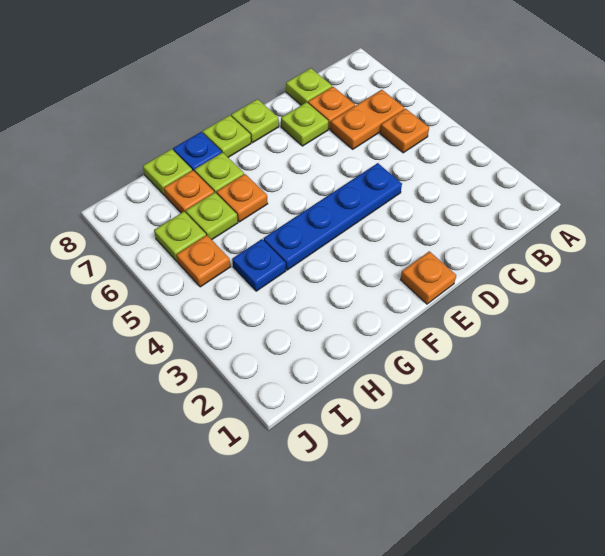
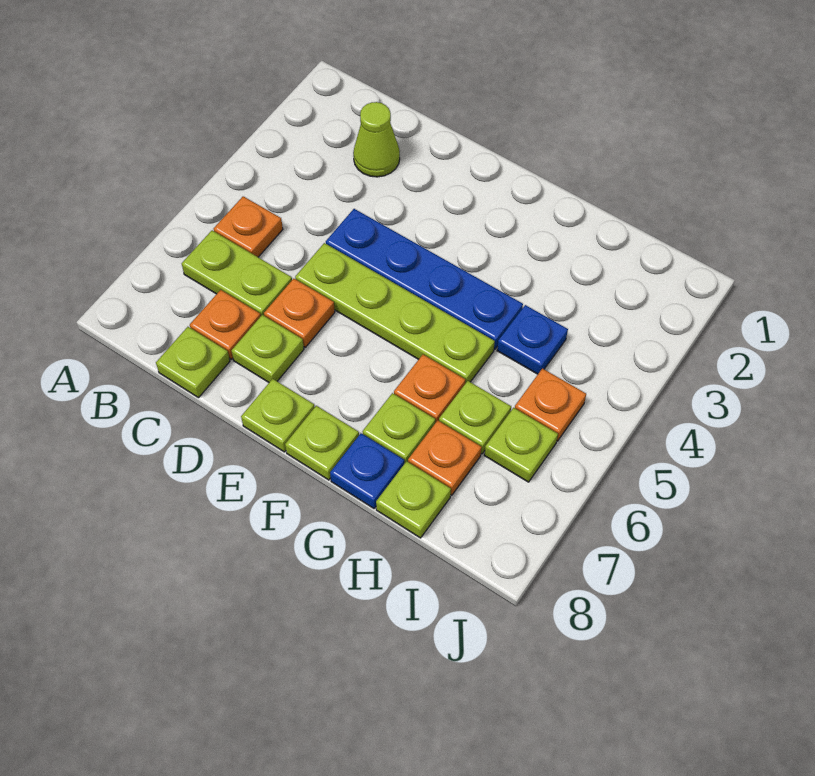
orange plate B6:C6 level 1 -> lime plate B6:C6 level 1
none -> lime cone C2 level 1
none -> lime plate D5:G5 level 1
orange plate E1 level 1 -> orange plate D6 level 1

